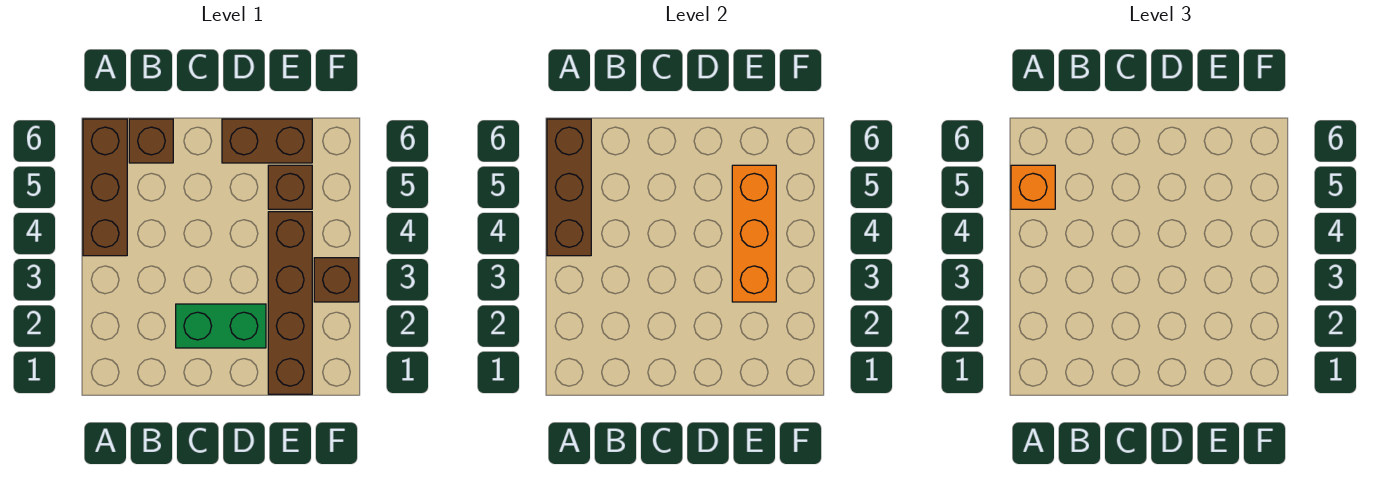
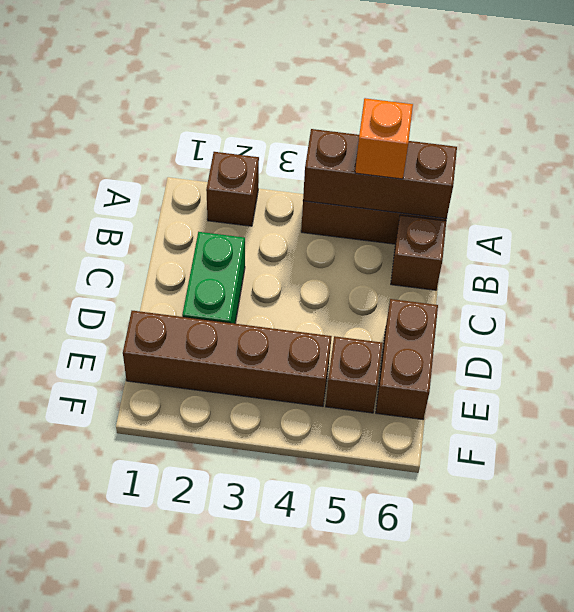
orange brick E3:E5 level 2 -> none
brown brick F3 level 1 -> brown brick A2 level 1

